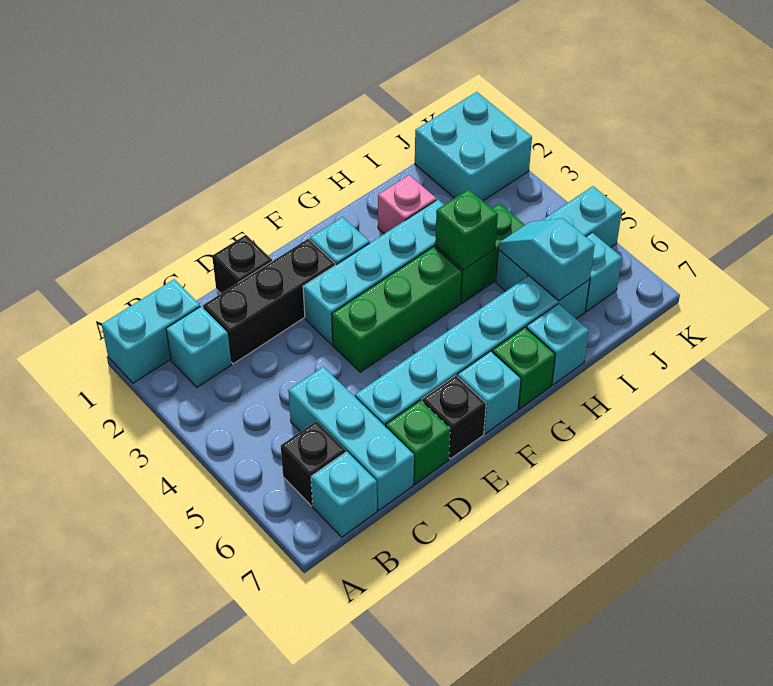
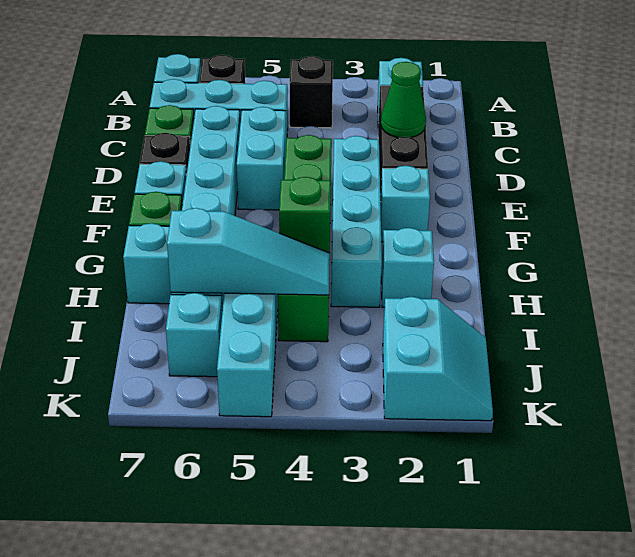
cyan brick A1:B1 level 1 -> cyan brick D5:E5 level 1
black brick D1 level 1 -> black brick B4 level 1
none -> green cone D2 level 2
pink brick H2 level 1 -> cyan brick H2 level 1
cyan slope I5:I6 level 2 top 6 -> cyan slope I4:I6 level 2 top 6
cyan brick J1:K2 level 1 -> cyan slope J1:K2 level 1 top 2

